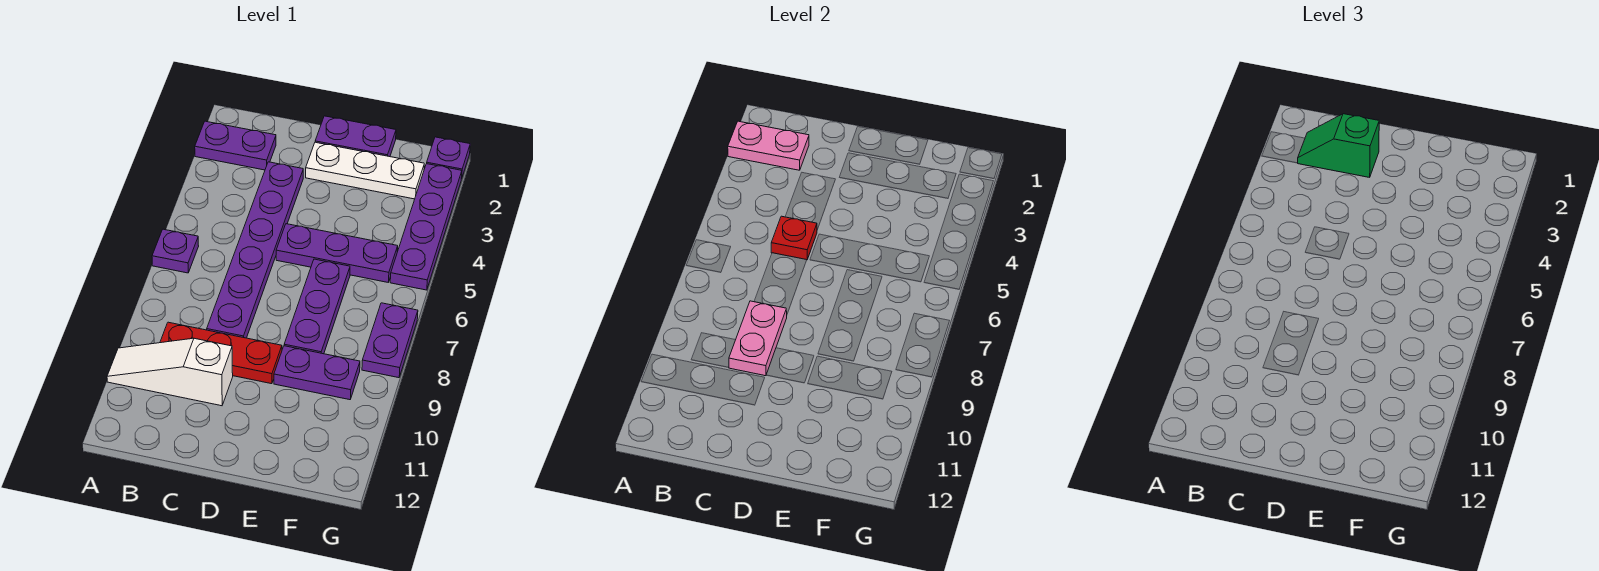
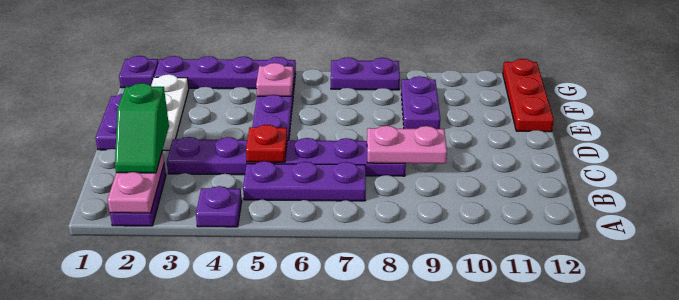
purple plate A6 level 1 -> purple plate A4 level 1
white slope A10:C10 level 1 top C -> none
red plate B9:D9 level 1 -> red plate E12:G12 level 1
purple plate E6:E8 level 1 -> purple plate B5:B7 level 1
none -> pink plate F5 level 2

